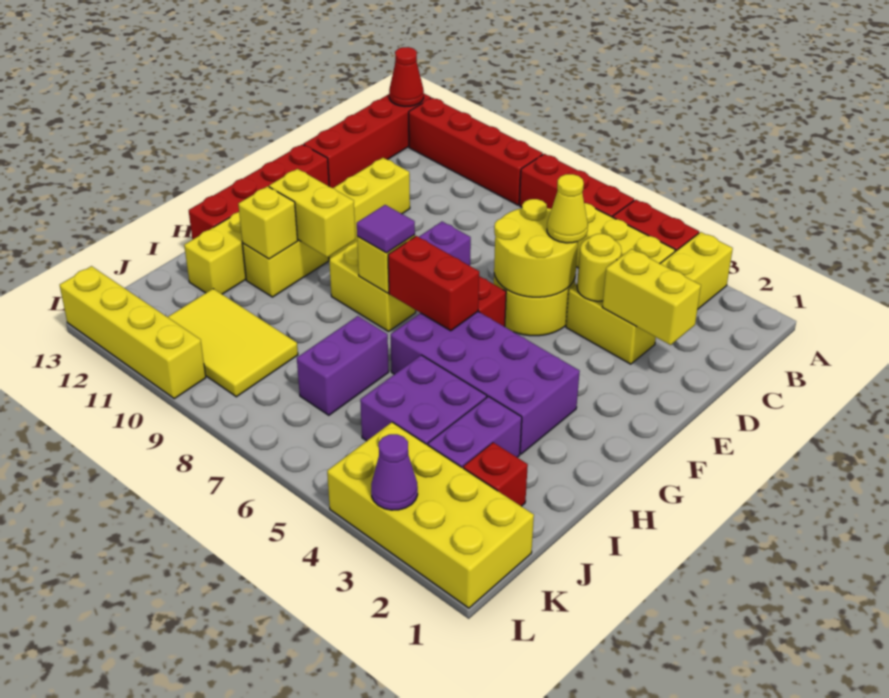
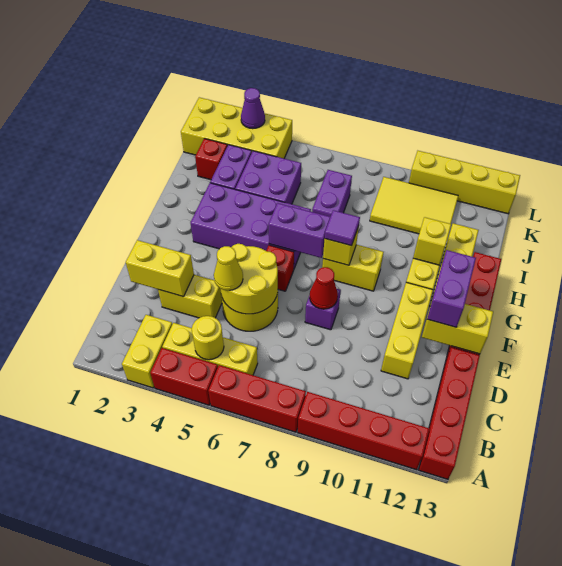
red cone A13 level 2 -> red cone E8 level 2
yellow round brick D4 level 2 -> yellow round brick B5 level 2
none -> purple brick E12:F12 level 3
red brick G6:G7 level 2 -> purple brick G6:G7 level 2
yellow brick G10:G11 level 2 -> yellow brick E12:E13 level 2

